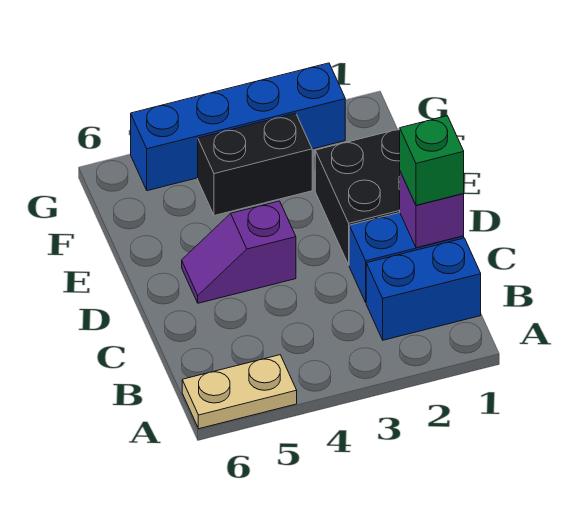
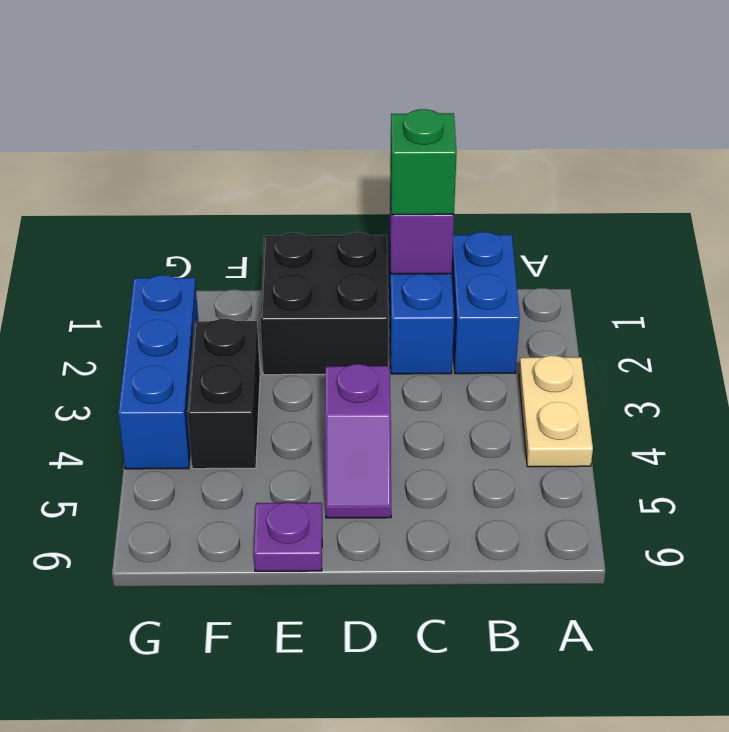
tan plate A5:A6 level 1 -> tan plate A3:A4 level 1
none -> purple plate E6 level 1
blue brick G2:G5 level 1 -> blue brick G2:G4 level 1

